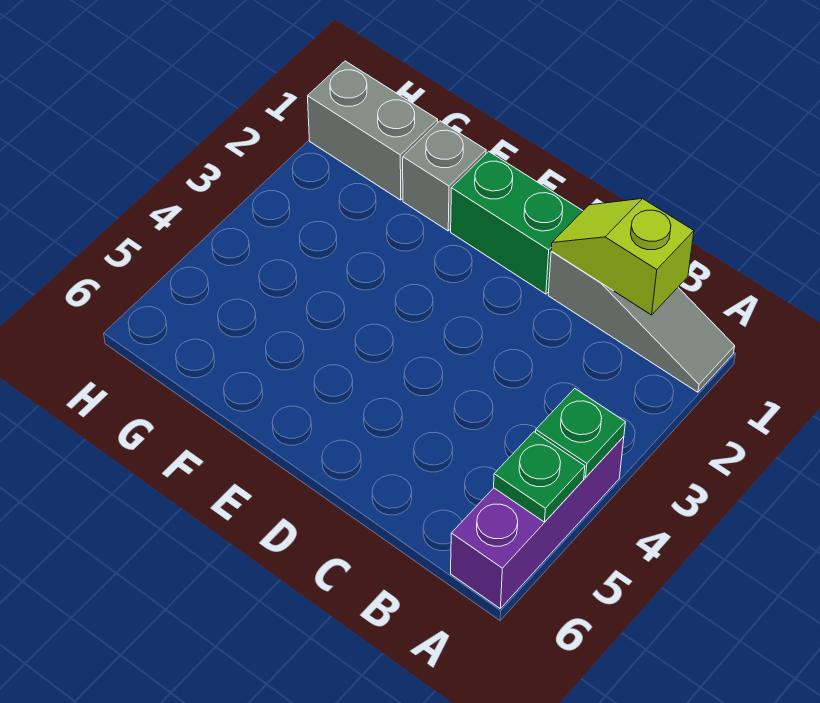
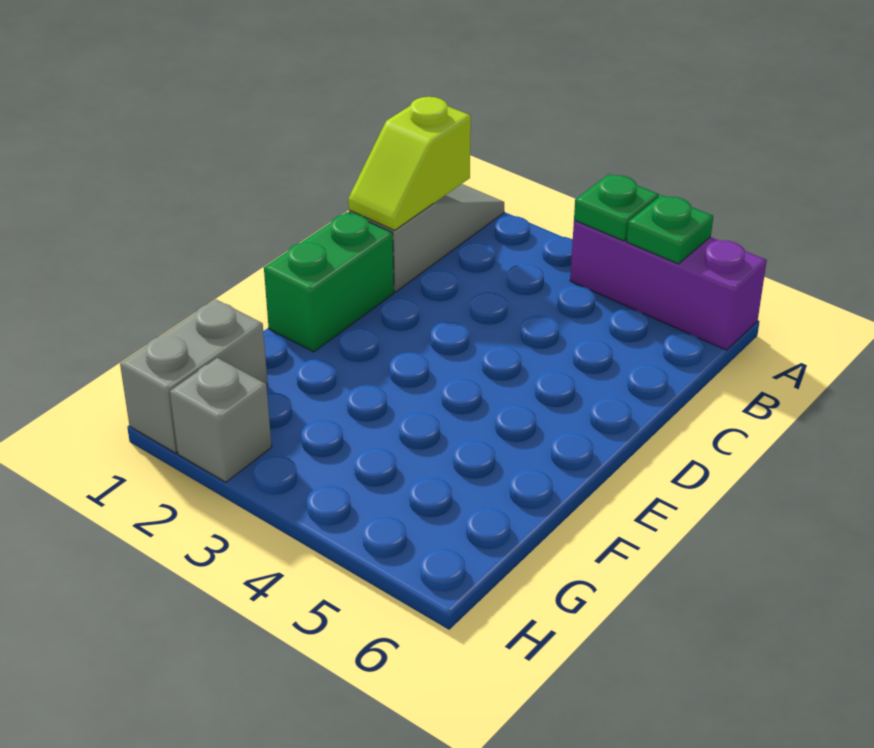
grey brick F1 level 1 -> grey brick H2 level 1

